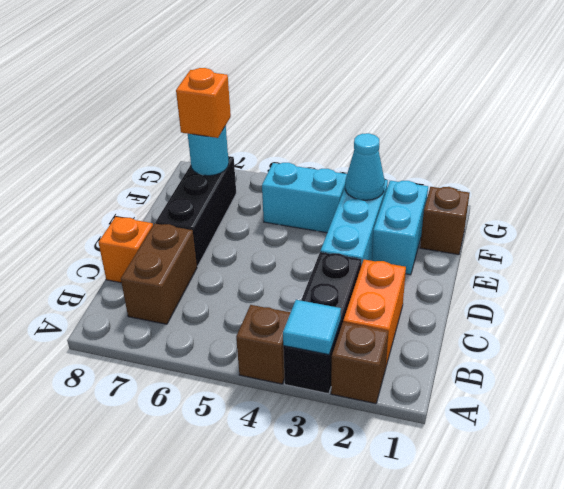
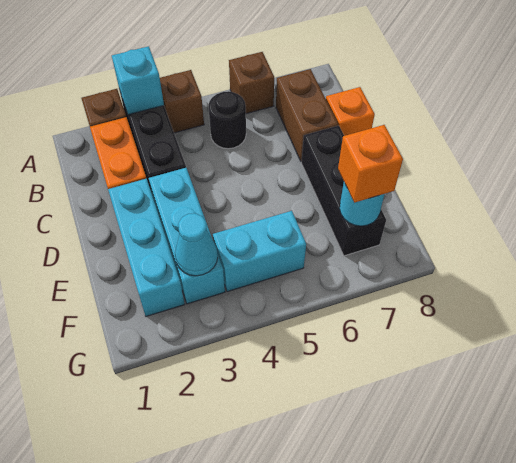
cyan tile A3 level 2 -> cyan brick A3 level 2
none -> black round brick B5 level 1
cyan brick E2:F2 level 1 -> cyan brick D2:F2 level 1
brown brick F1 level 1 -> brown brick A6 level 1

